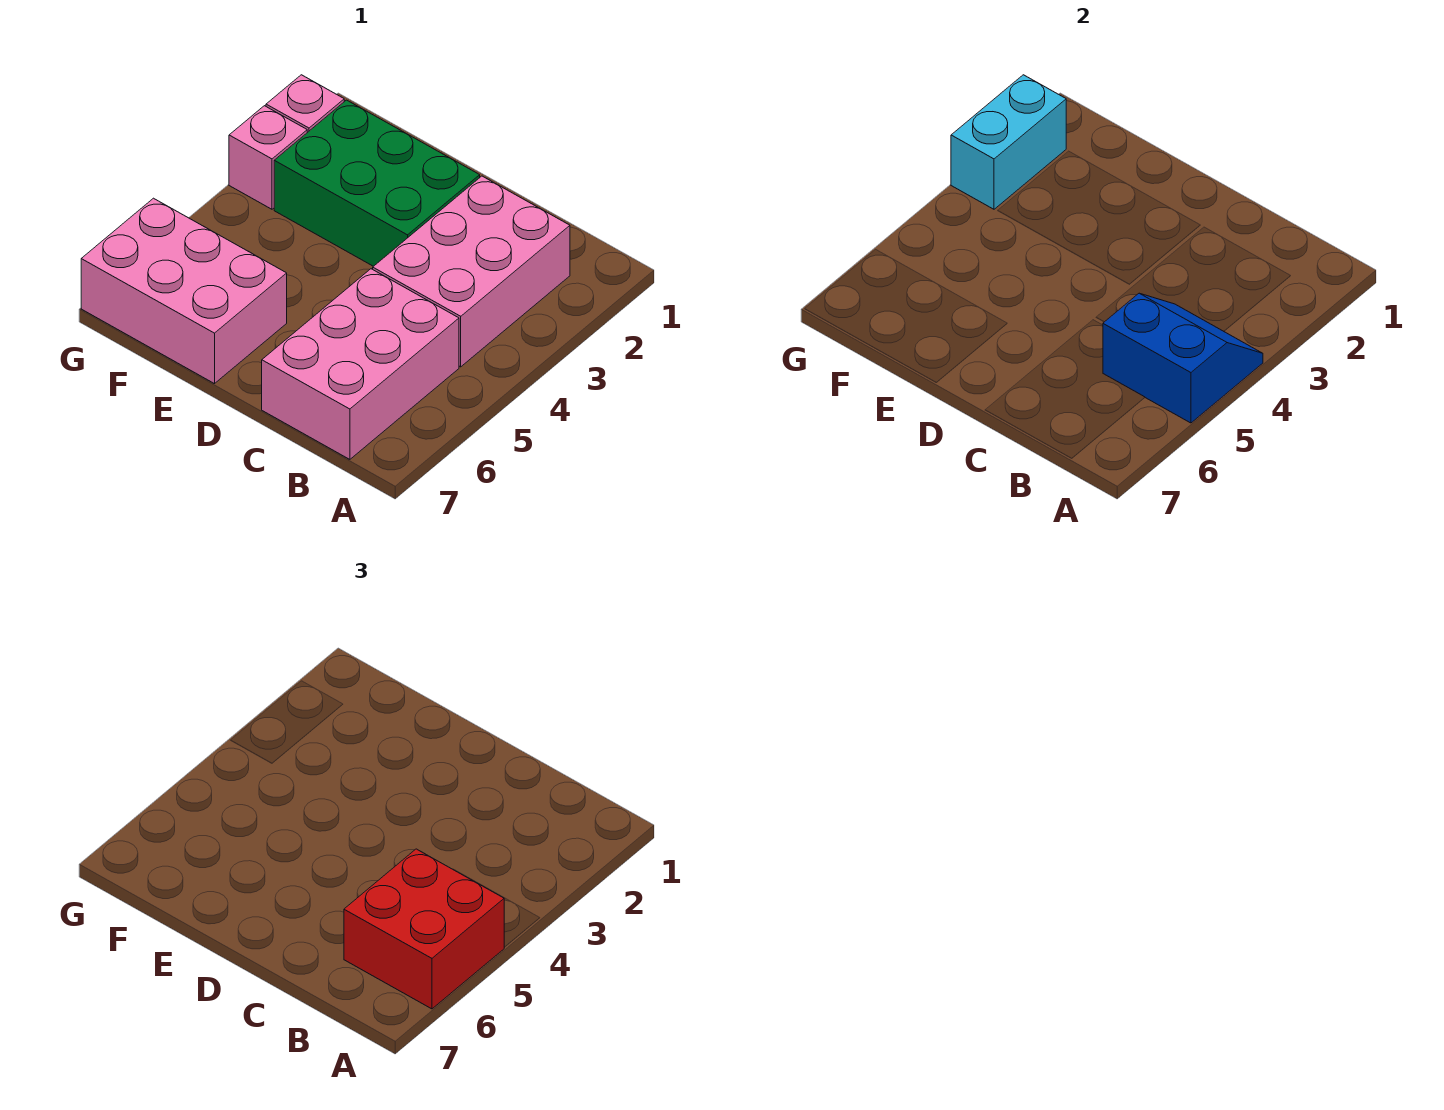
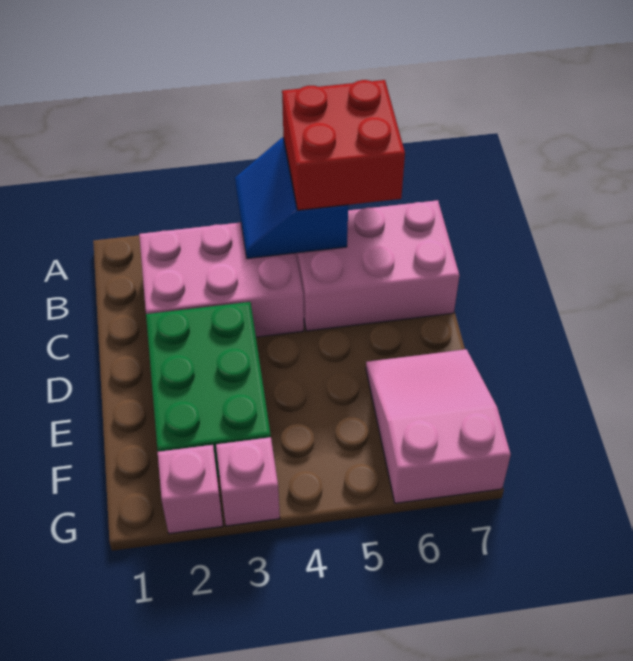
pink brick E6:G7 level 1 -> pink slope E6:G7 level 1 top G
cyan brick G2:G3 level 2 -> none

